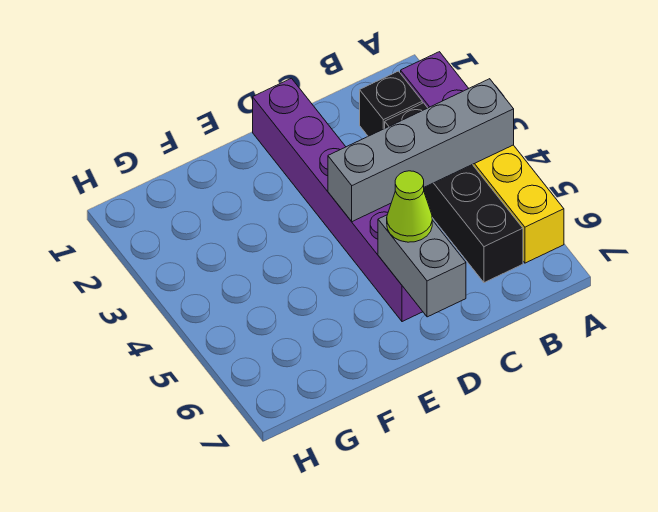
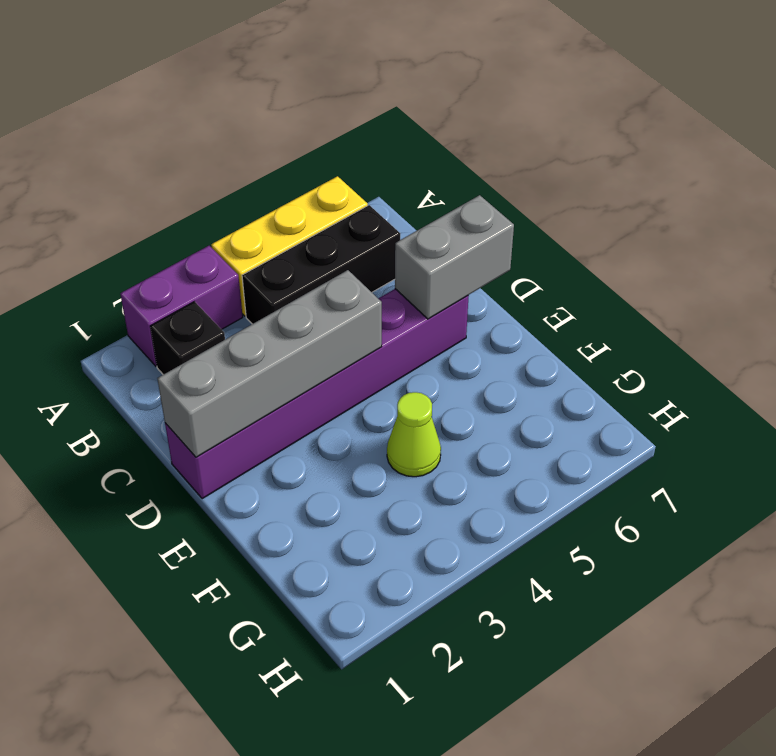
grey brick A4:D4 level 2 -> grey brick D1:D4 level 2
black brick B3:B6 level 1 -> black brick B4:B6 level 1
lime cone D6 level 3 -> lime cone F4 level 1

